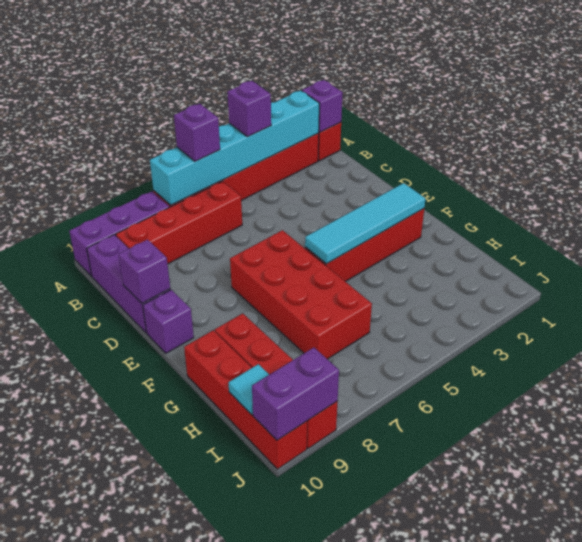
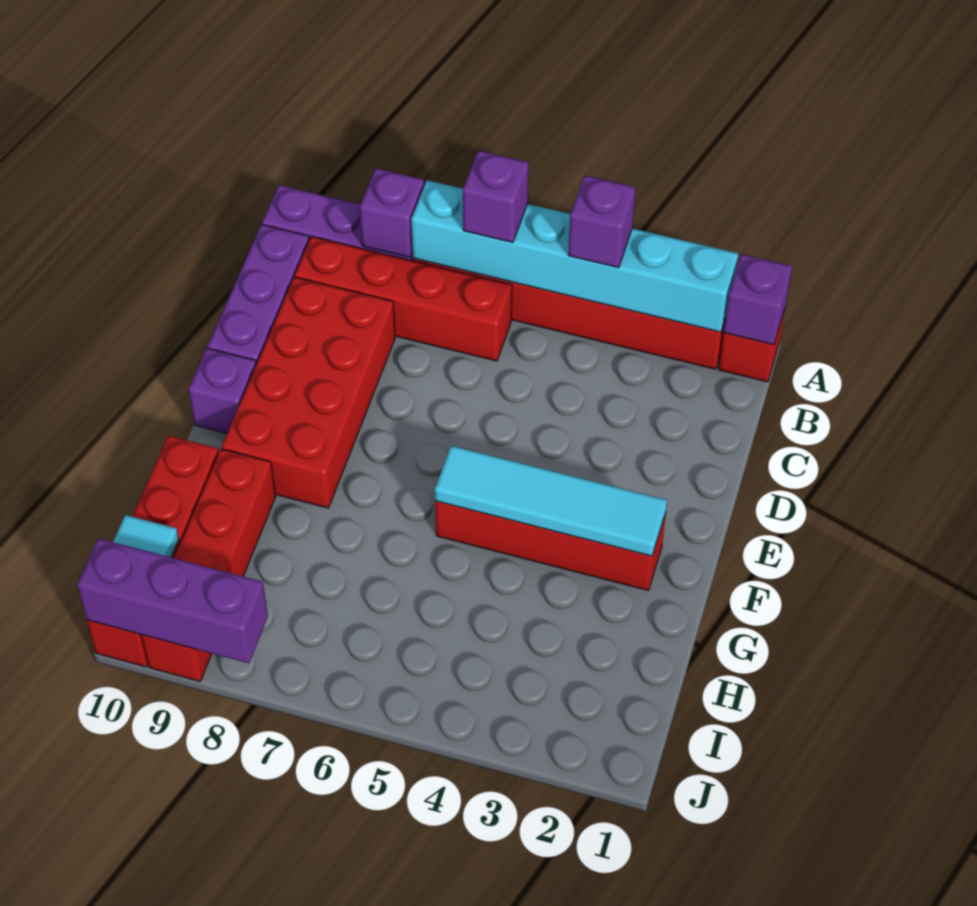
purple brick D10 level 2 -> purple brick A8 level 2
red brick E6:H7 level 1 -> red brick C8:F9 level 1
purple brick J9:J10 level 2 -> purple brick J8:J10 level 2

